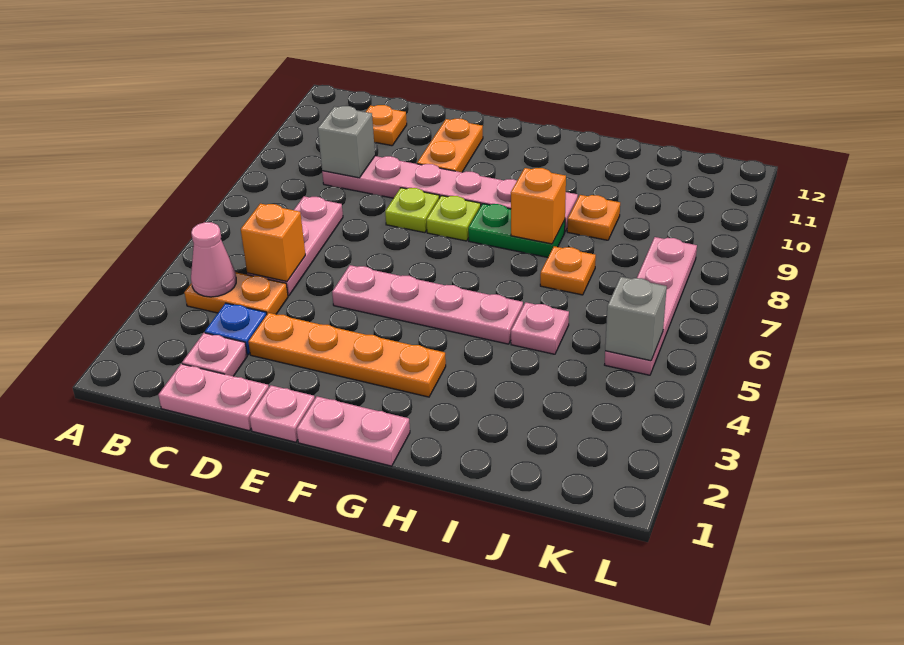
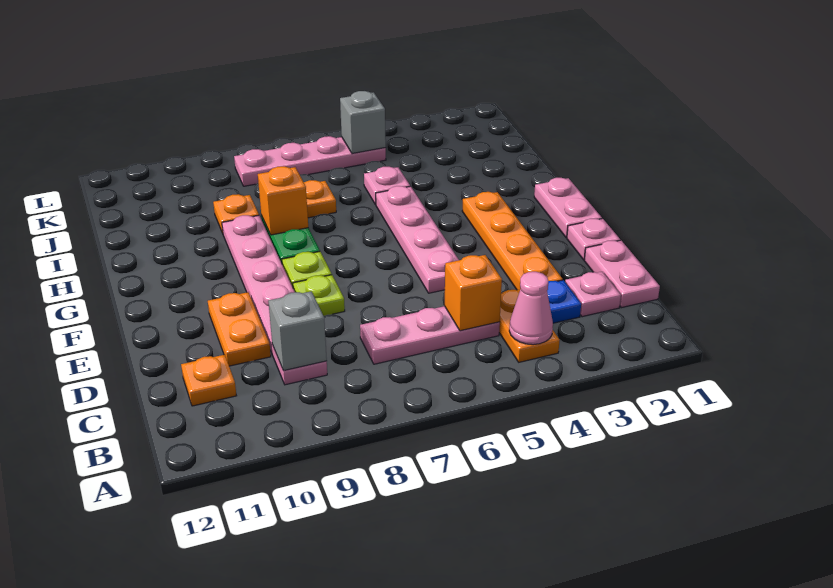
orange plate E10:E11 level 1 -> orange plate D10:E10 level 1

